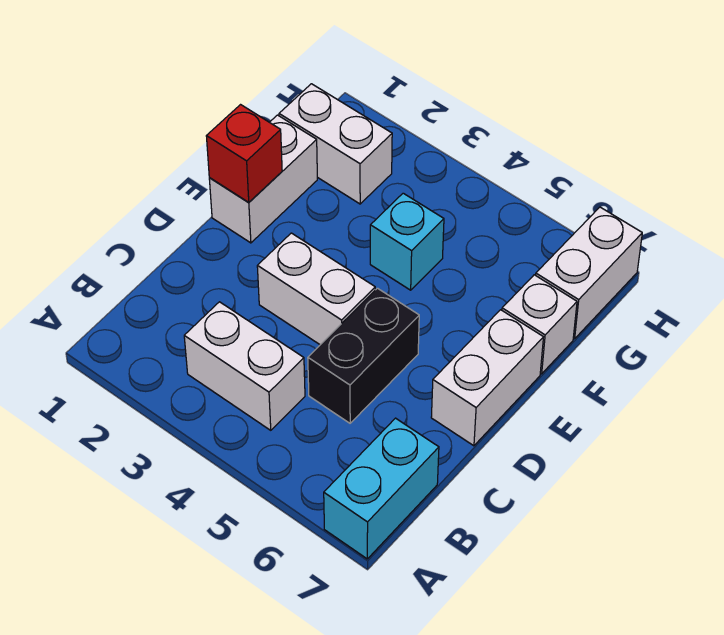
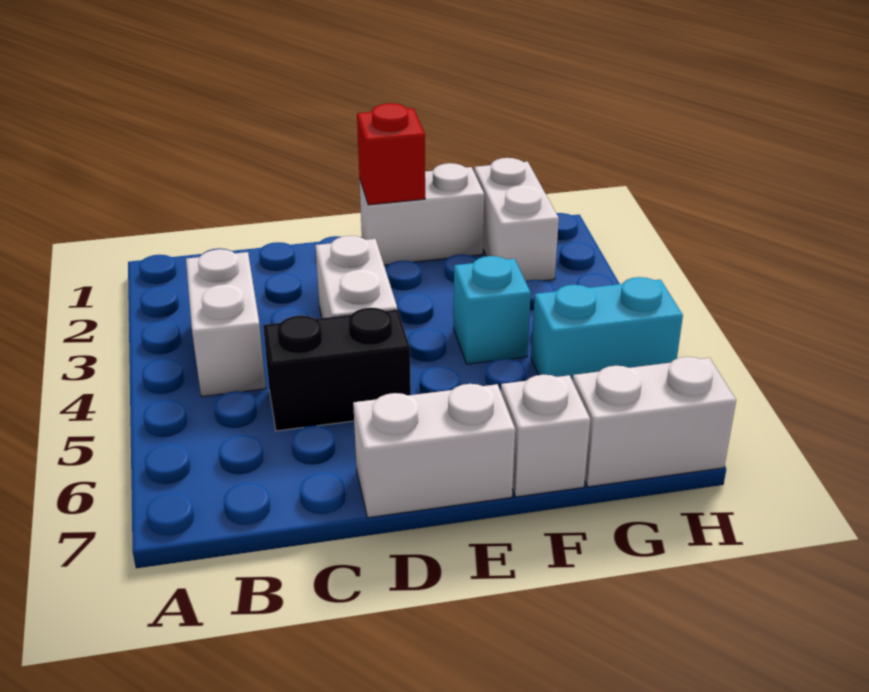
cyan brick A7:B7 level 1 -> cyan brick G5:H5 level 1

